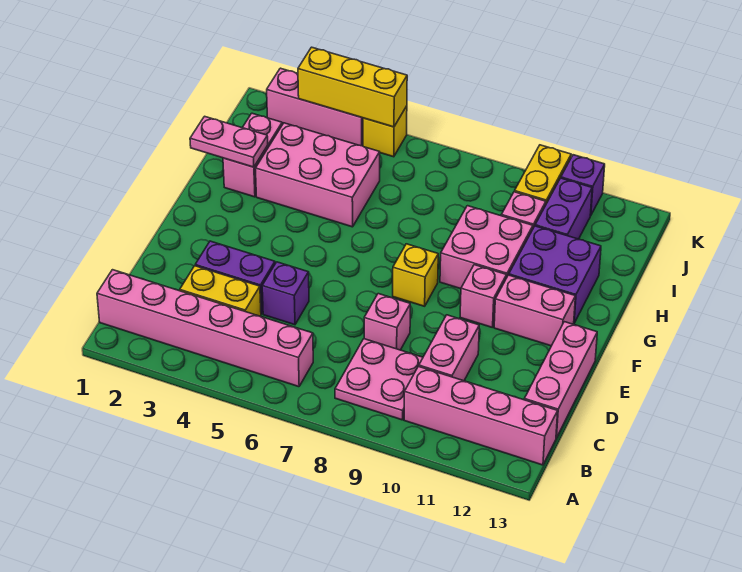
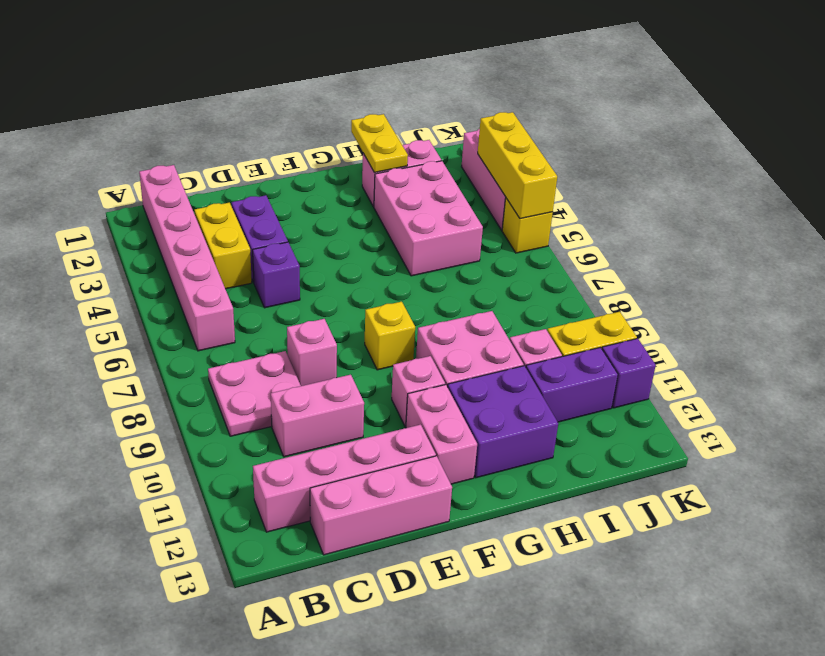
pink brick B10:B13 level 1 -> pink brick B12:E12 level 1
pink plate H1:H2 level 2 -> yellow plate H1:H2 level 2

